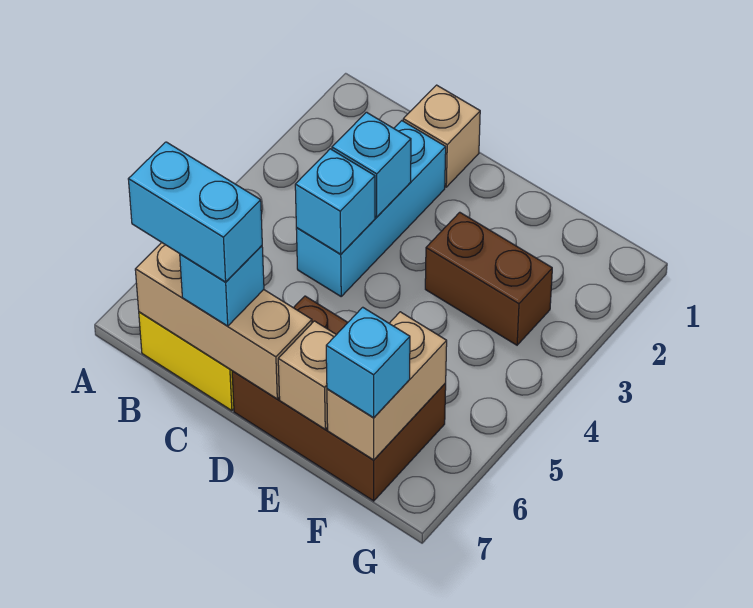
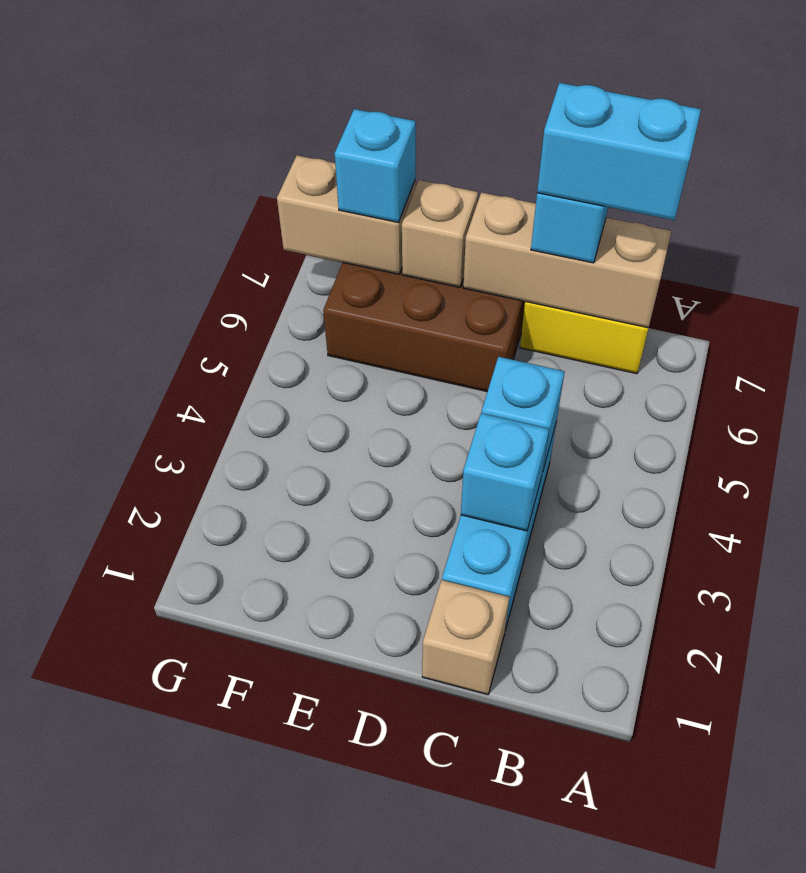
brown brick E3:F3 level 1 -> none
tan brick F6:F7 level 2 -> tan brick F7:G7 level 2

